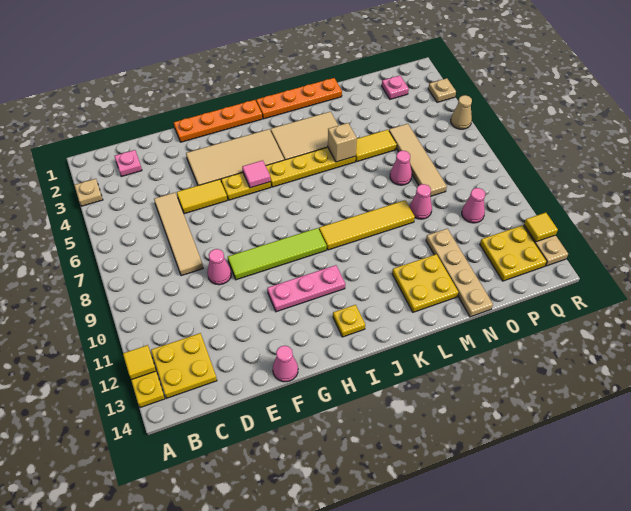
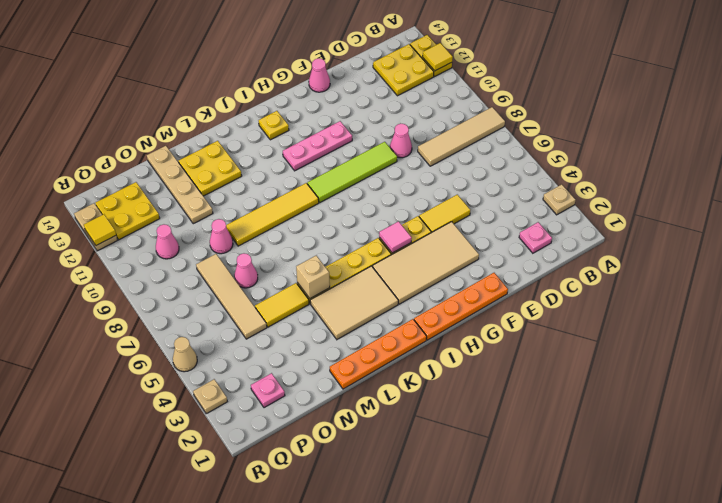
tan tile D5:D8 level 1 -> tan tile A8:D8 level 1

